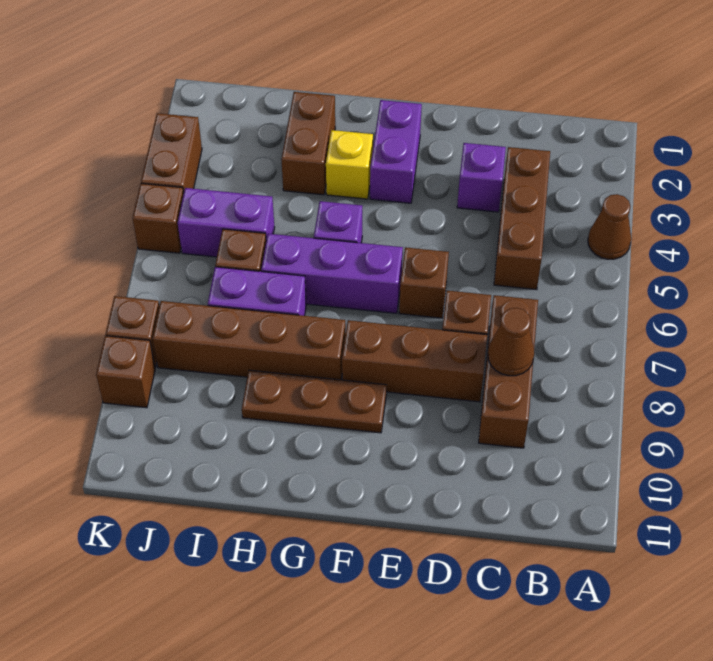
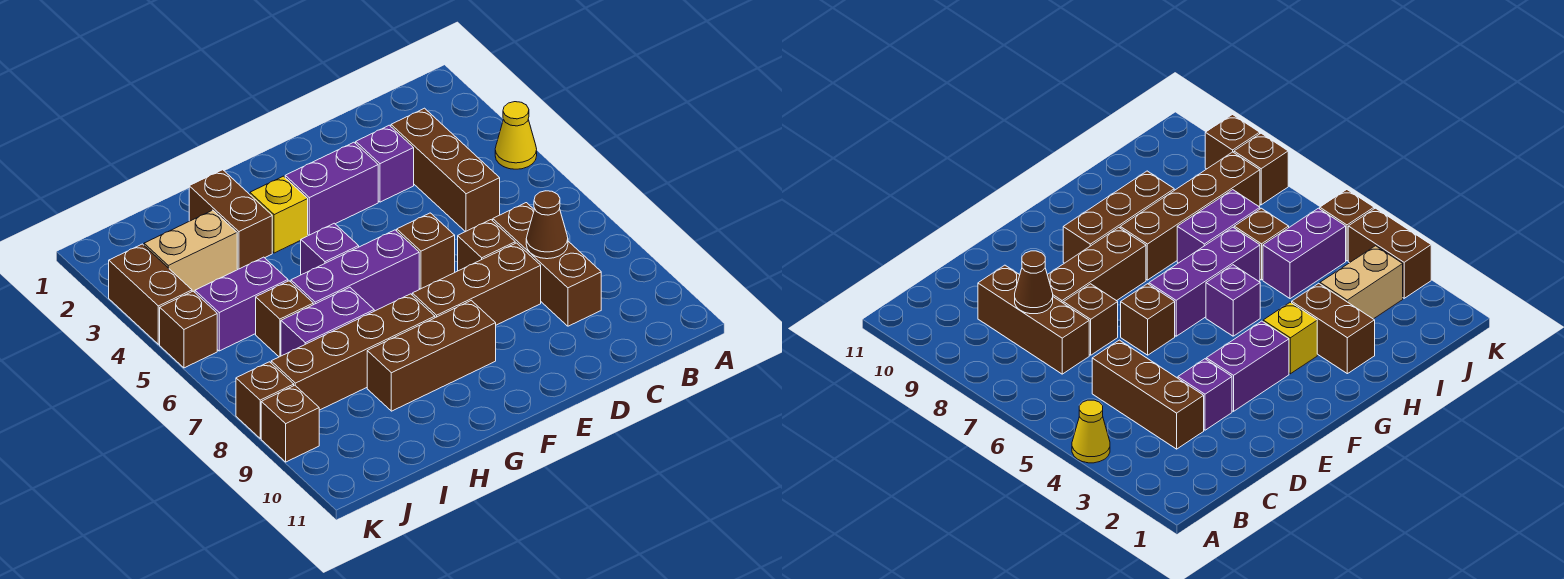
brown cone A4 level 1 -> yellow cone A4 level 1
purple brick F2:F3 level 1 -> purple brick E3:F3 level 1
brown plate F9:H9 level 1 -> brown brick F9:H9 level 1
none -> tan brick I3:J3 level 1

